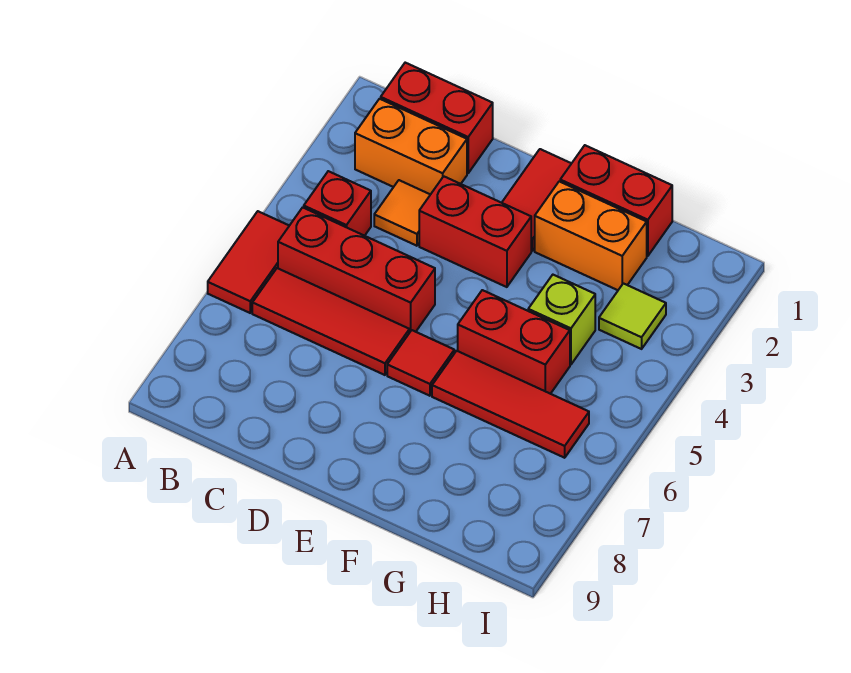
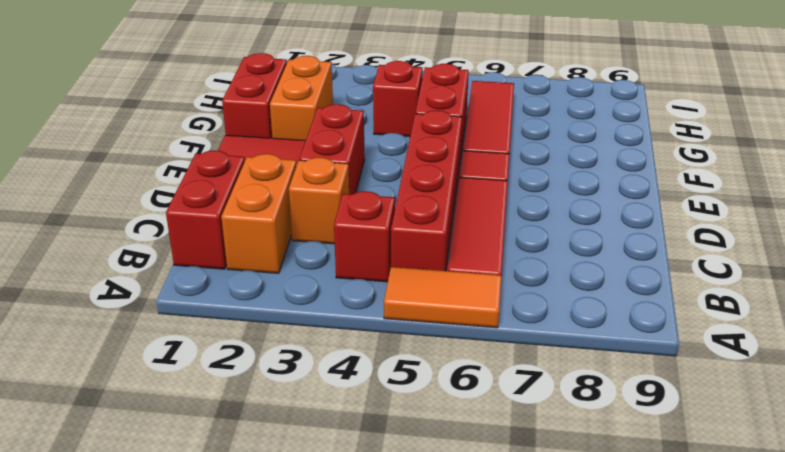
red tile A5:A6 level 1 -> orange tile A5:A6 level 1
red brick B5:D5 level 1 -> red brick B5:E5 level 1
orange tile C3 level 1 -> orange brick C3 level 1
lime brick G4 level 1 -> red brick G4 level 1
lime tile H3 level 1 -> none

